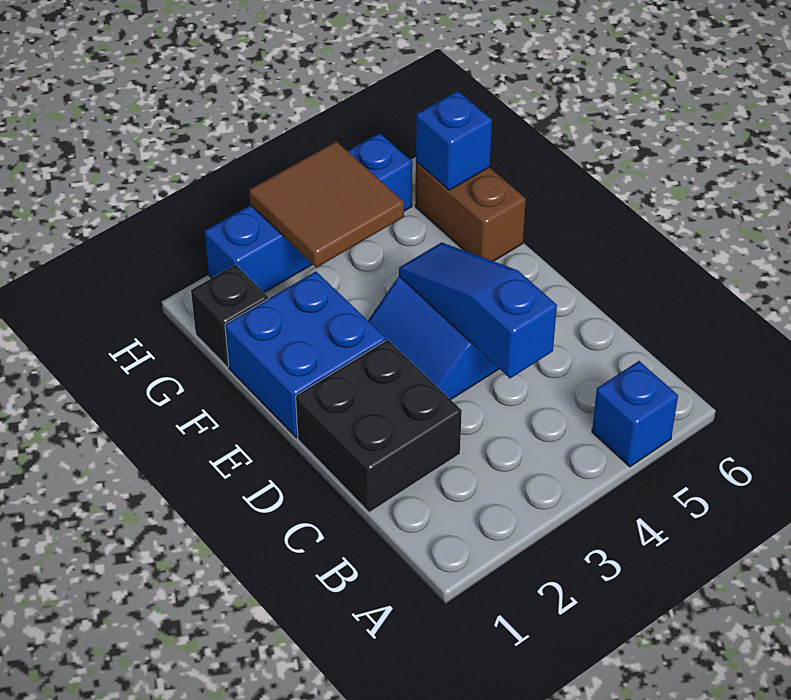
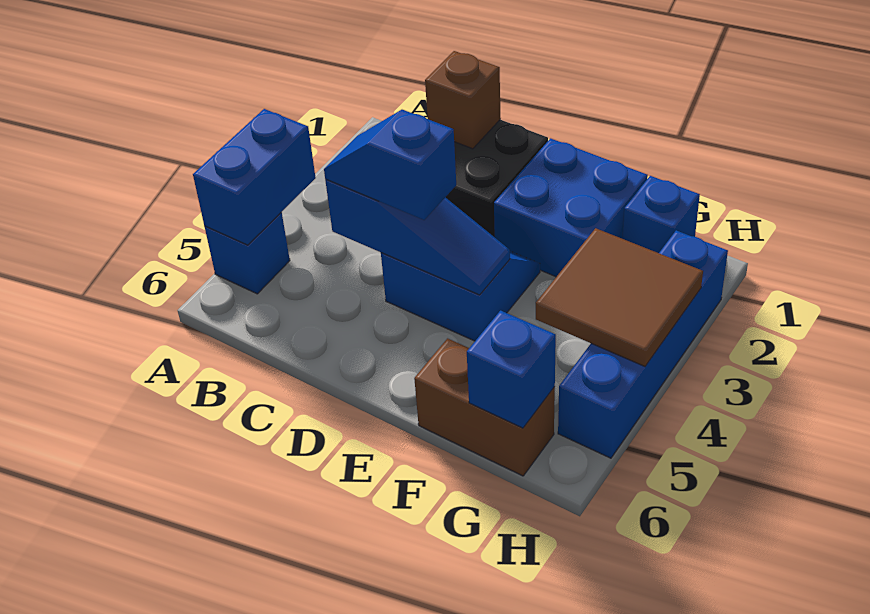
none -> blue brick A4:A5 level 2
none -> brown brick C1 level 2
none -> blue slope C4:D4 level 3 top D
black brick G1 level 1 -> blue brick G1 level 1

